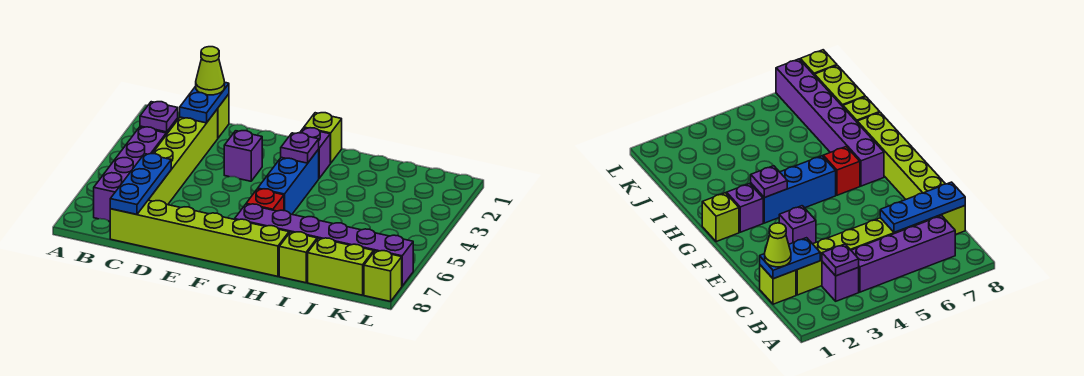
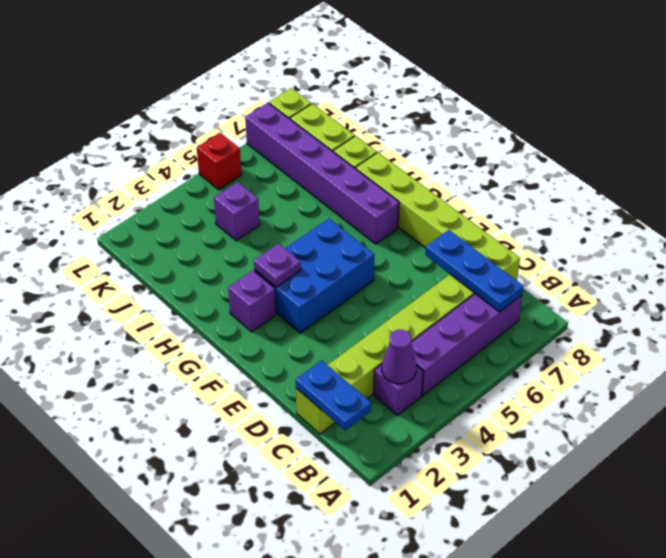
purple plate B3 level 2 -> purple cone B3 level 2
blue plate C1:C2 level 2 -> blue plate B1:C1 level 2
lime cone C1 level 3 -> none
blue plate C6:C8 level 2 -> blue plate B7:D7 level 2
purple brick E3 level 1 -> purple brick J4 level 1
lime brick G1 level 1 -> none
blue brick G3:G5 level 1 -> blue brick F3:G5 level 1
red brick G6 level 1 -> red brick L5 level 1

